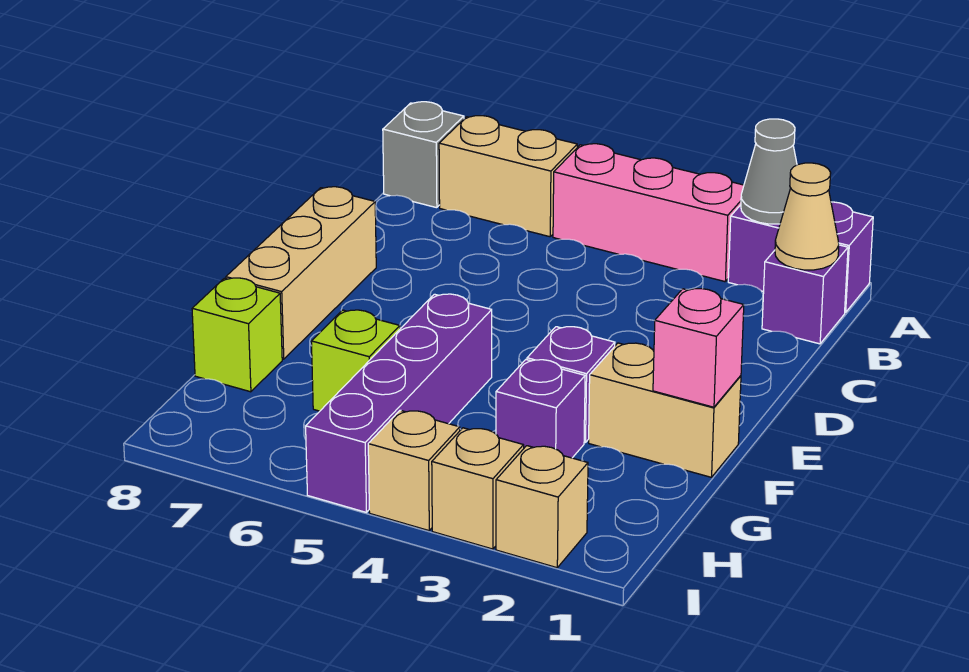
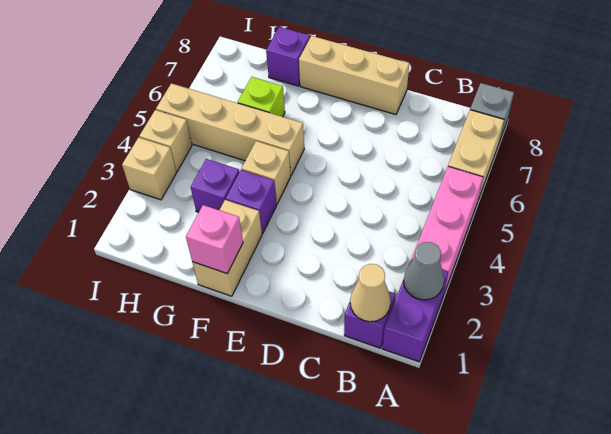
purple brick F5:I5 level 1 -> tan brick F5:I5 level 1
lime brick G8 level 1 -> purple brick G8 level 1
tan brick I2 level 1 -> tan brick F4 level 1

